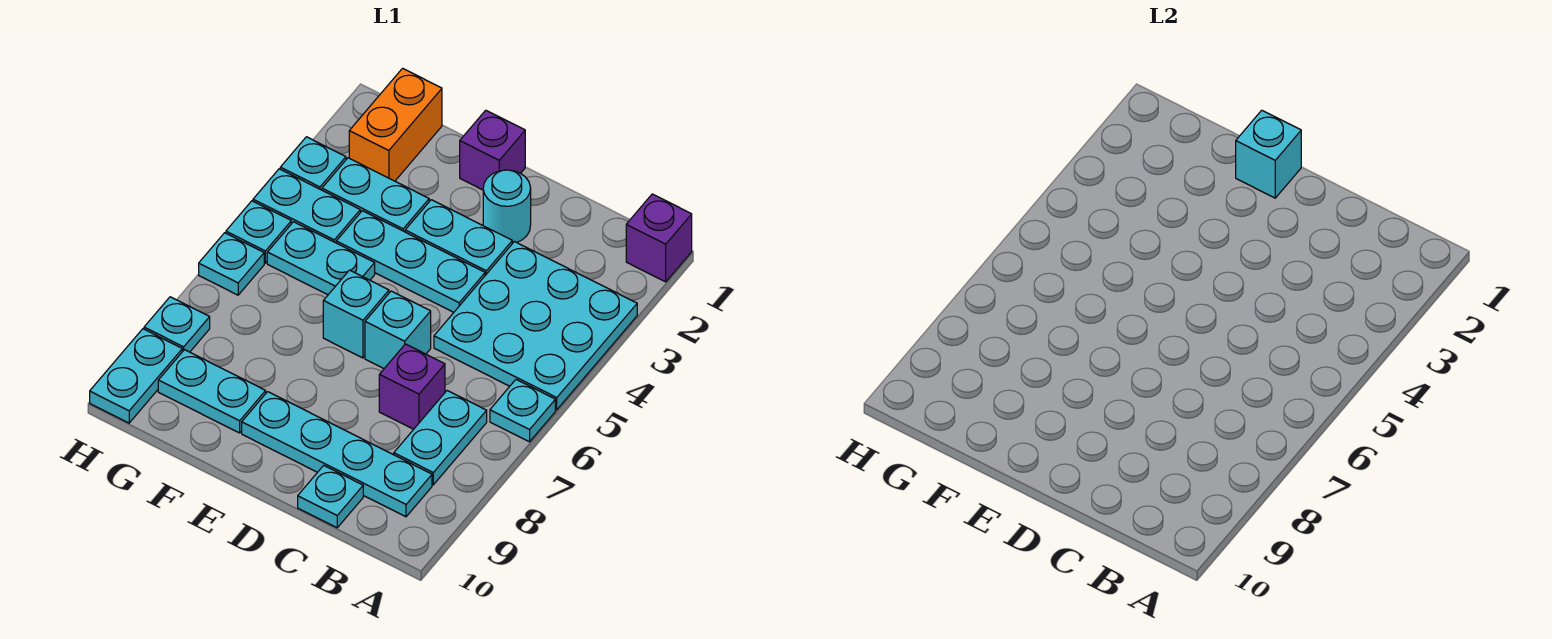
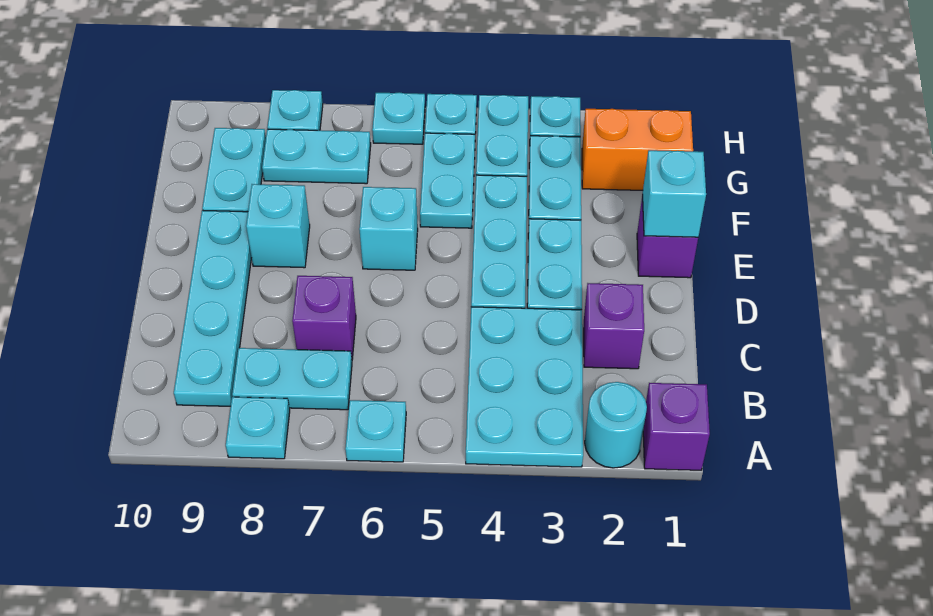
cyan plate A3:C5 level 1 -> cyan plate A3:C4 level 1
none -> purple brick C2 level 1
cyan plate C10 level 1 -> cyan plate A8 level 1
cyan round brick D2 level 1 -> cyan round brick A2 level 1
cyan brick D6 level 1 -> cyan brick E8 level 1
cyan plate H9:H10 level 1 -> cyan plate G7:G8 level 1

